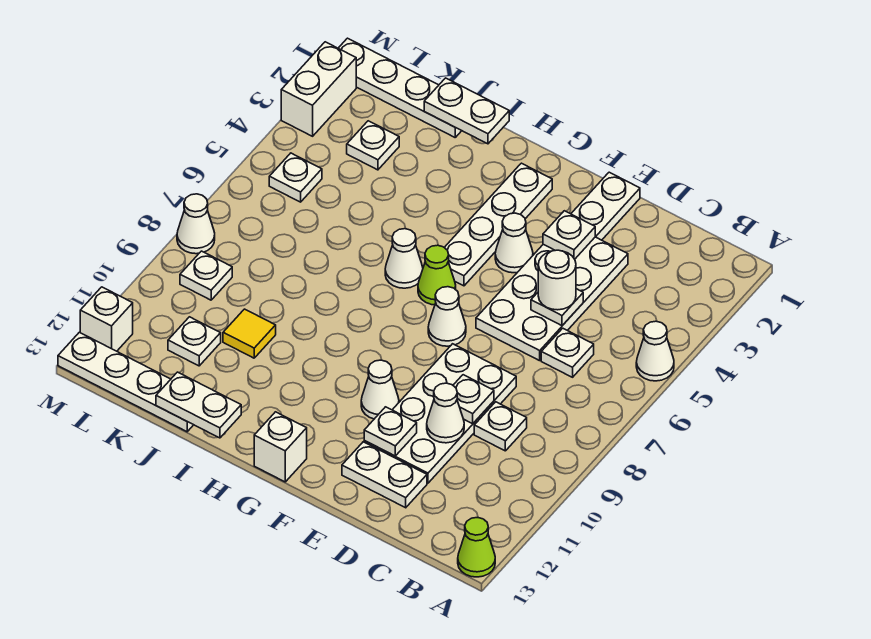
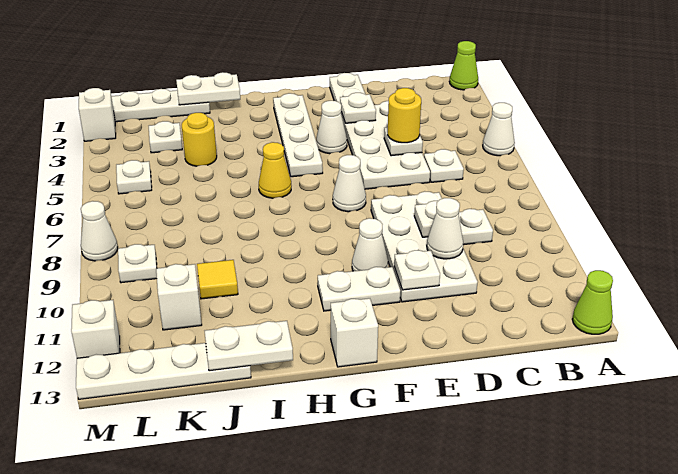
white round brick D5 level 3 -> yellow round brick D5 level 3
white plate D12:E12 level 1 -> white plate F11:G11 level 1
lime cone G6 level 1 -> lime cone A1 level 1
white cone H6 level 1 -> yellow cone H6 level 1
none -> yellow round brick J4 level 1
white plate K11 level 1 -> white brick K11 level 1
white brick M2:M3 level 1 -> white brick M2 level 1

